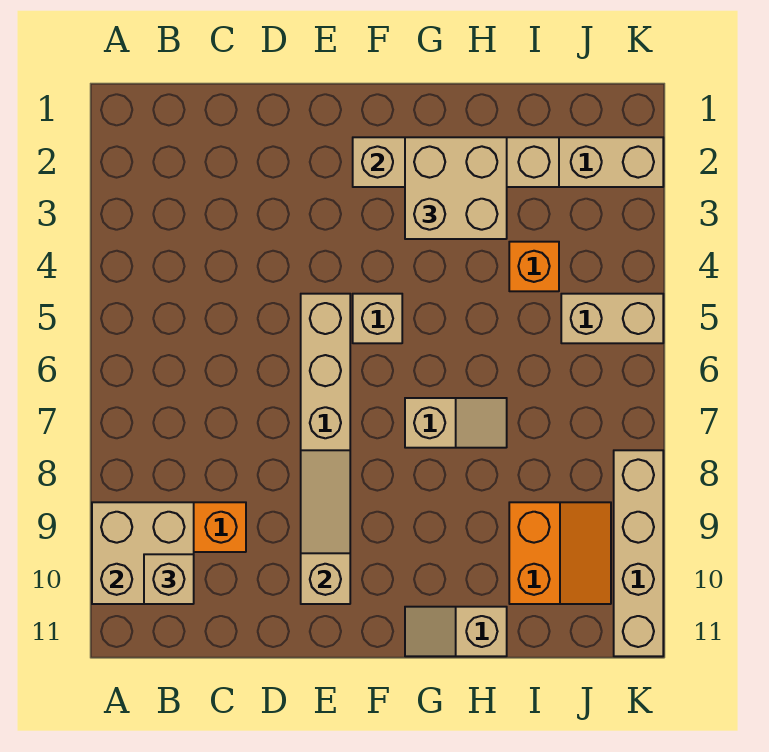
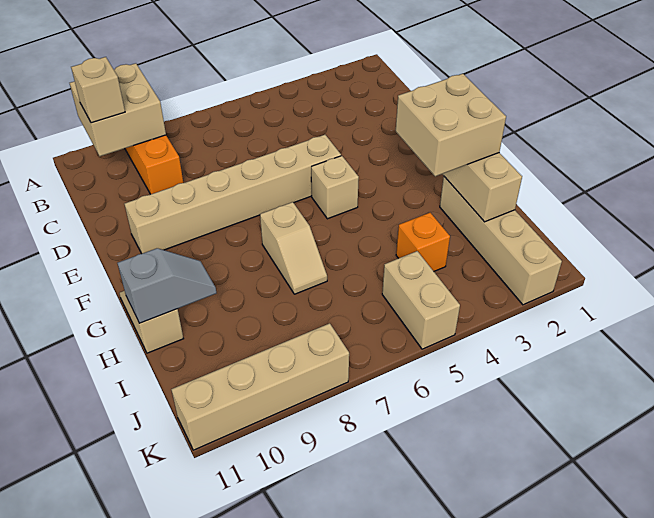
tan slope E8:E10 level 2 top 10 -> none
none -> grey slope H10:H11 level 2 top 11
orange slope I9:J10 level 1 top I -> none

